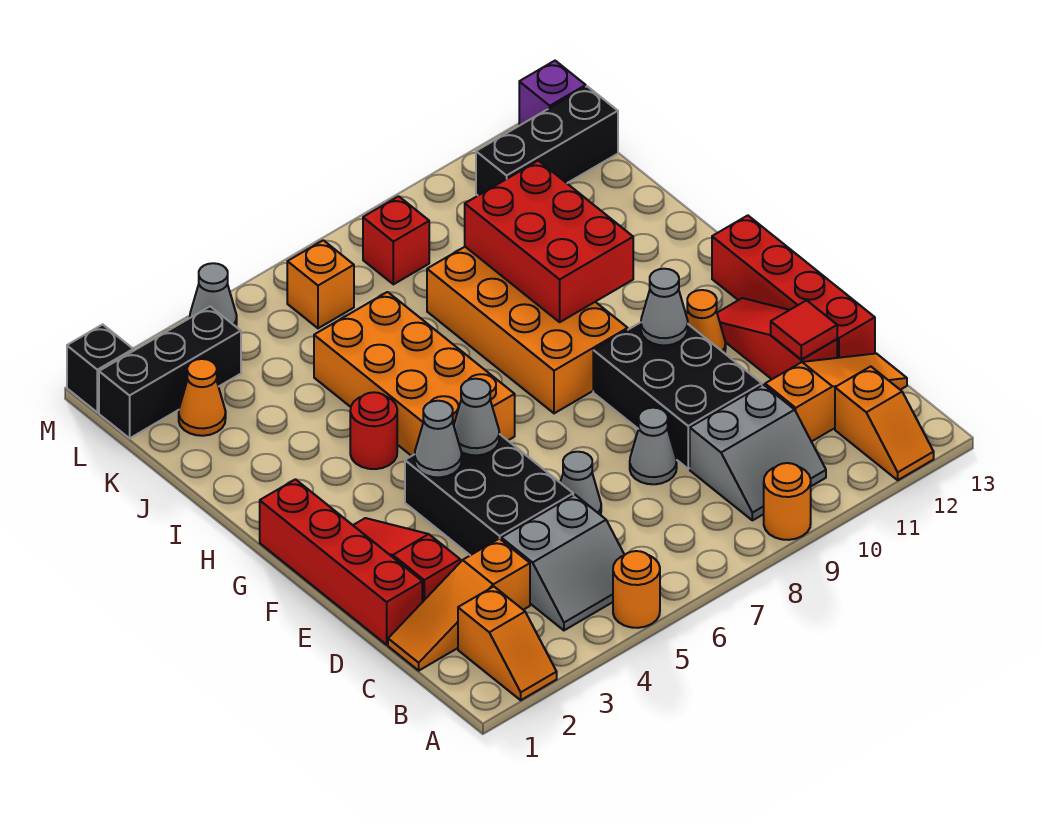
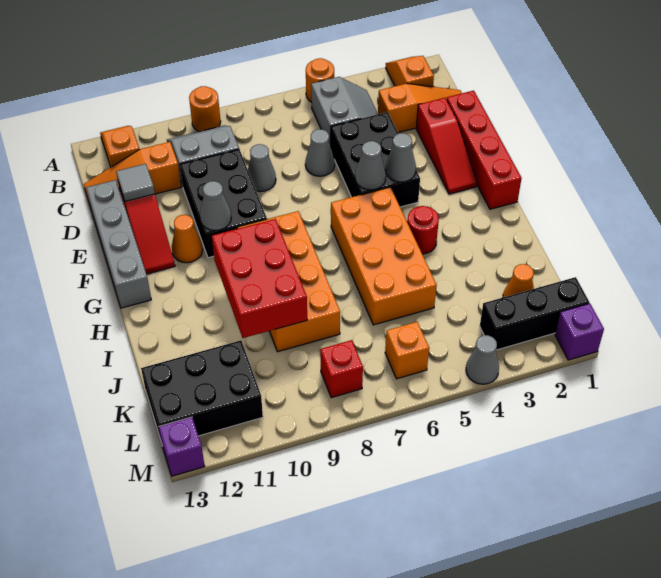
grey slope B4:C5 level 1 top C -> grey slope B4:C5 level 1 top 5
red tile D12 level 2 -> grey tile D12 level 2
red brick D13:G13 level 1 -> grey brick D13:G13 level 1
black brick L11:L13 level 1 -> black brick K11:L13 level 1
black brick M1 level 1 -> purple brick M1 level 1

